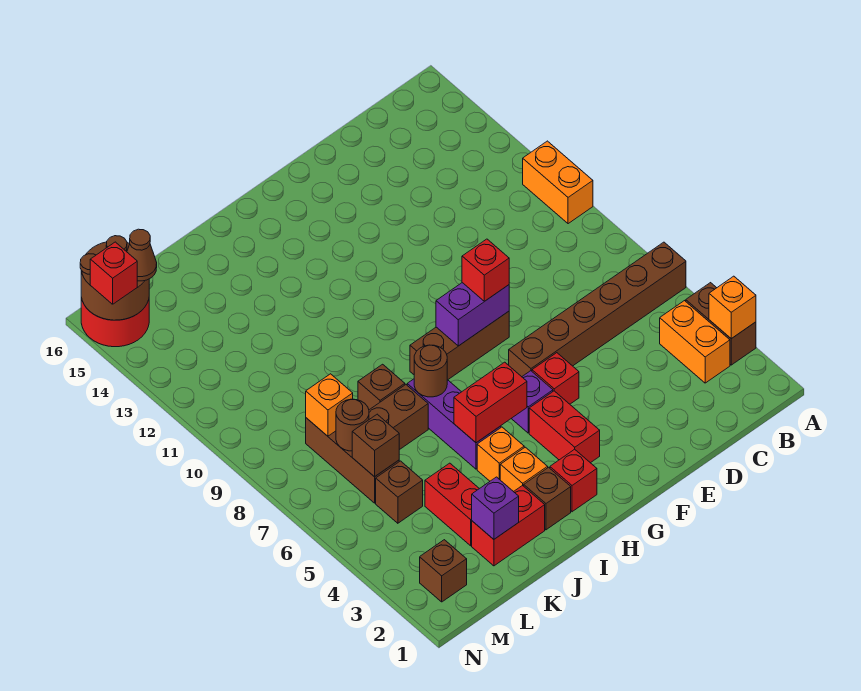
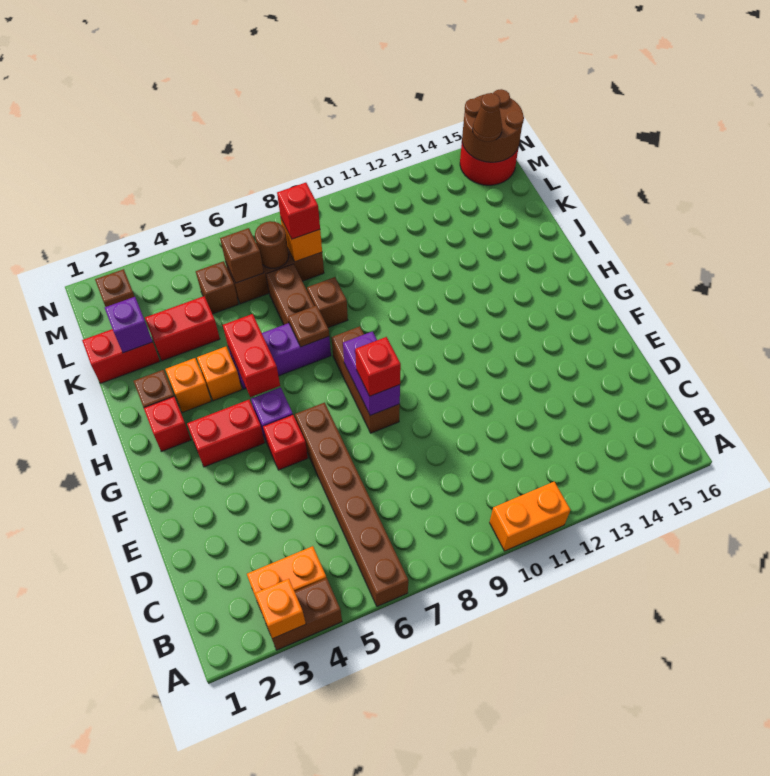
brown round brick I7 level 2 -> brown plate I7 level 2
red brick J2:K2 level 1 -> red brick K1:K2 level 1
red brick N15 level 3 -> red brick L8 level 3

